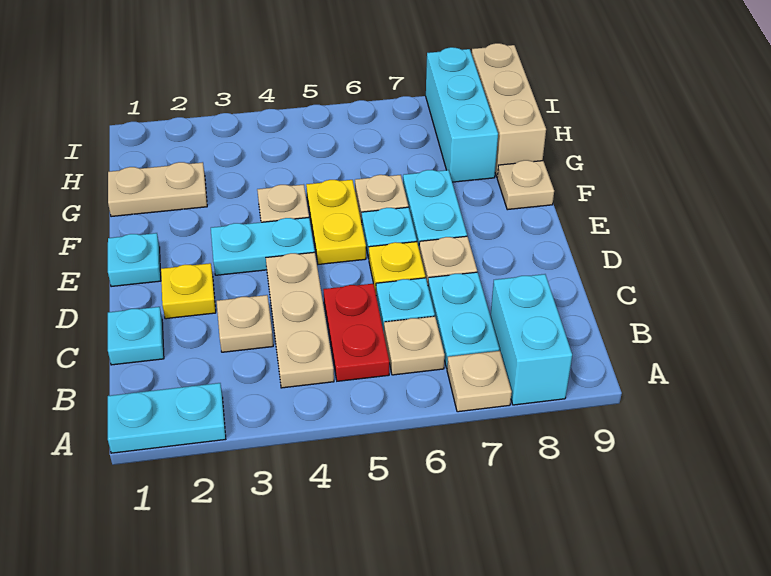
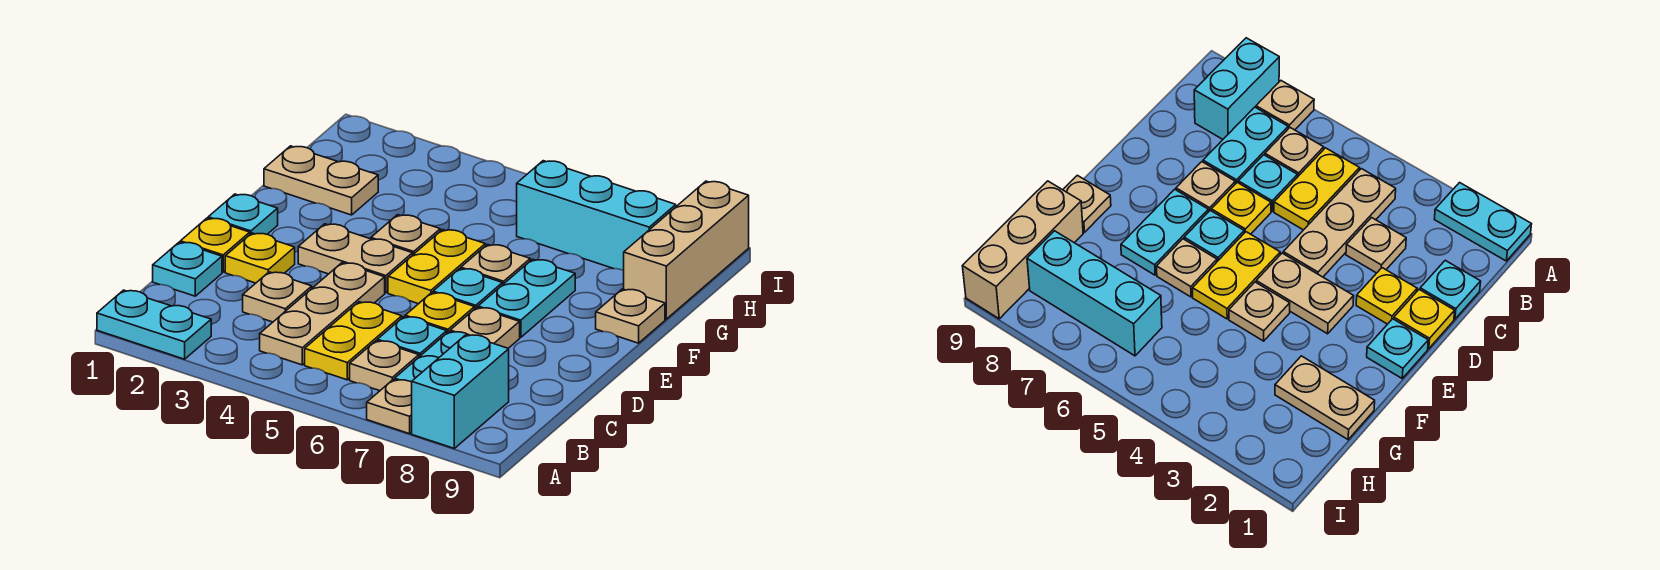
red plate B5:C5 level 1 -> yellow plate B5:C5 level 1
none -> yellow plate D1 level 1
cyan plate E3:E4 level 1 -> tan plate E3:E4 level 1
cyan brick G8:I8 level 1 -> cyan brick H6:H8 level 1

